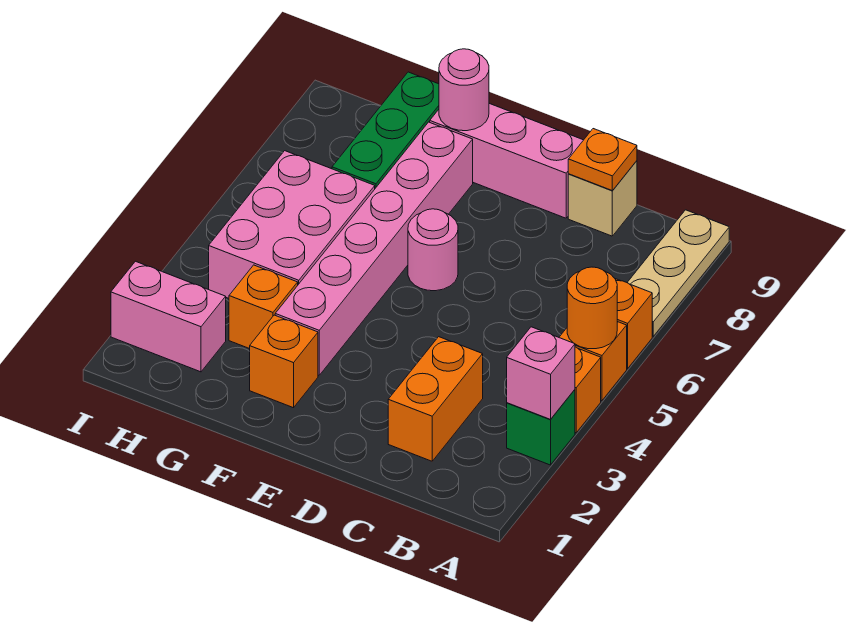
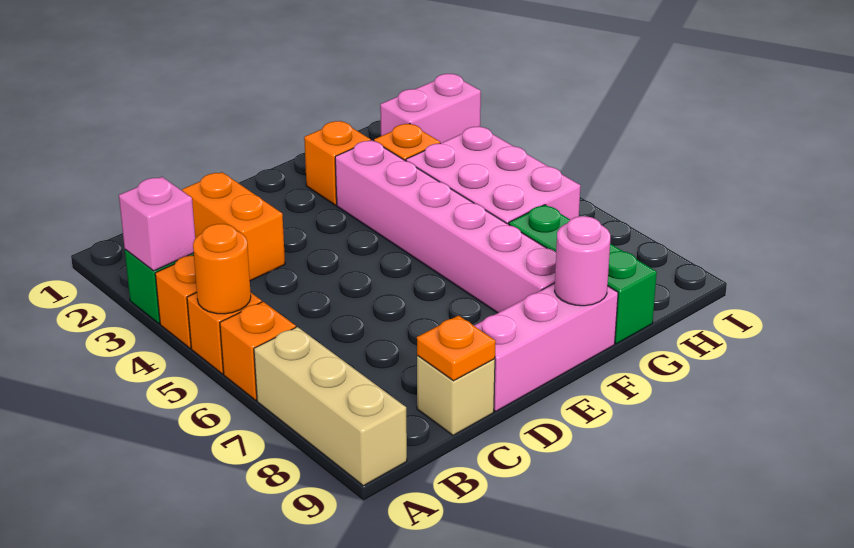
tan plate A7:A9 level 1 -> tan brick A7:A9 level 1
pink round brick E6 level 1 -> none

